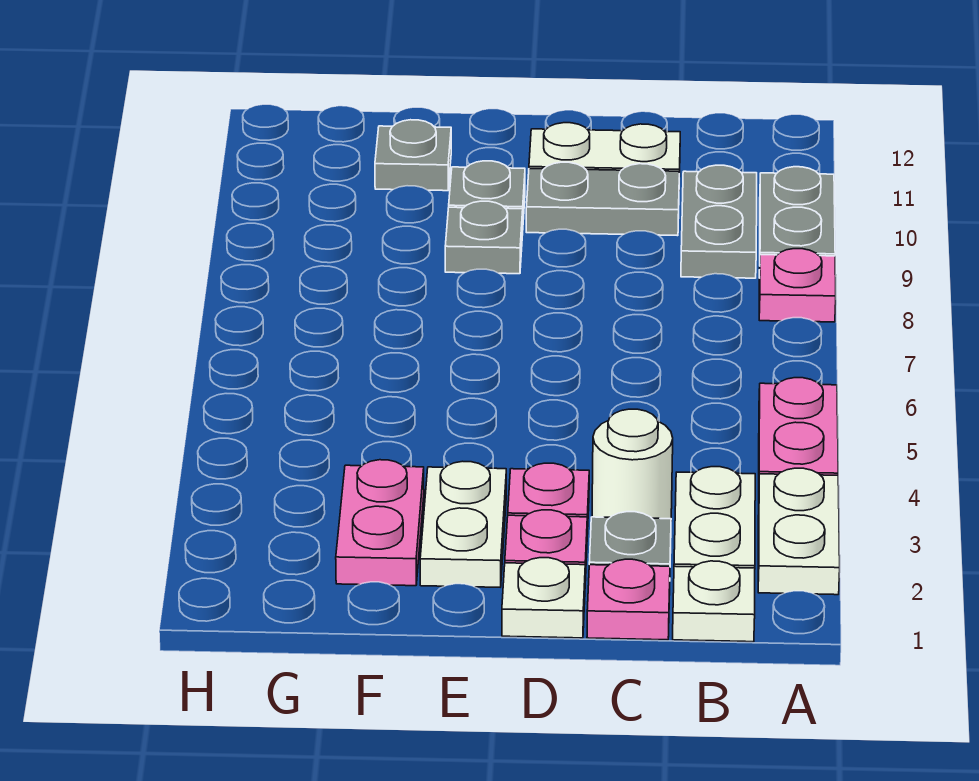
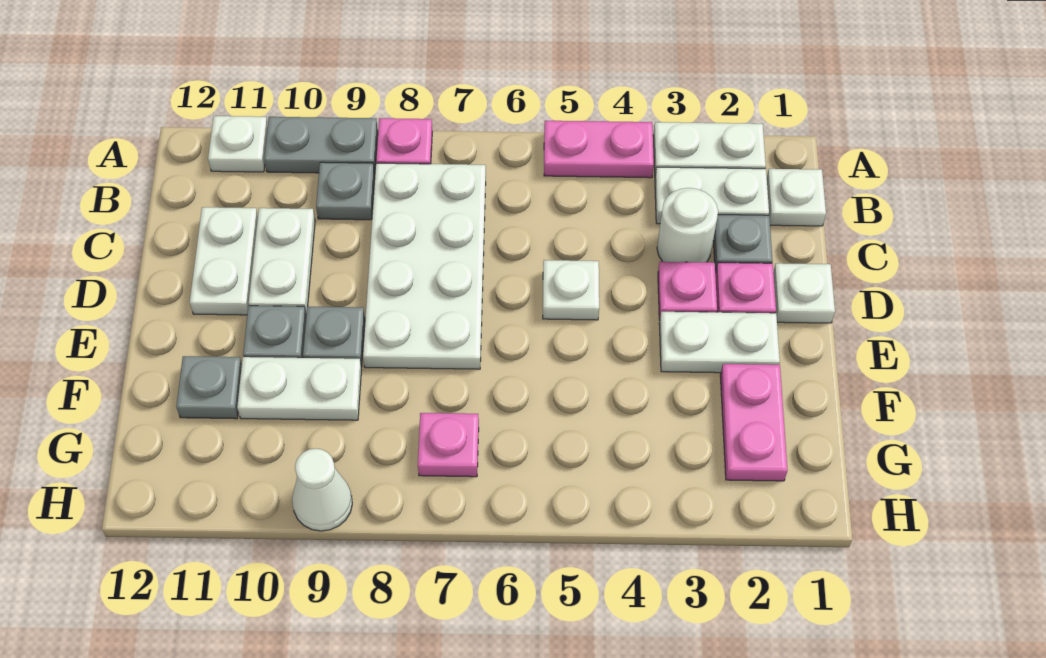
none -> white plate A11 level 1
none -> white plate B7:E8 level 1
grey plate B9:B10 level 1 -> grey plate B9 level 1
pink plate C1 level 1 -> pink plate G7 level 1
grey plate C10:D10 level 1 -> white plate C10:D10 level 1
none -> white plate D5 level 1
pink plate F2:F3 level 1 -> pink plate F2:G2 level 1
none -> white plate F9:F10 level 1
none -> white cone H9 level 1

